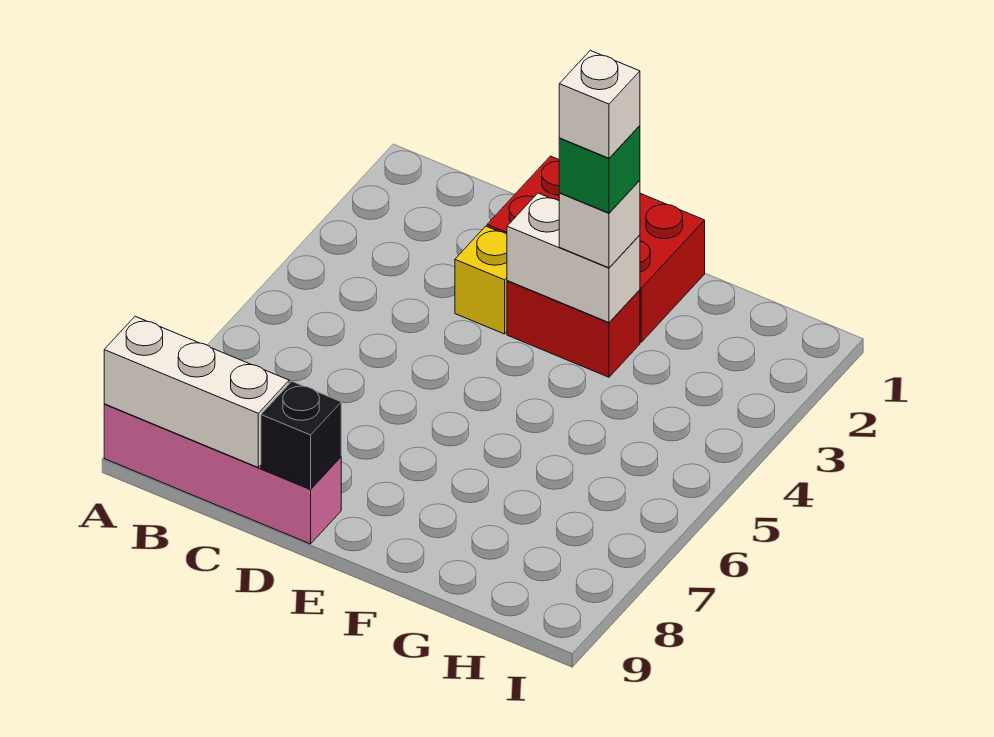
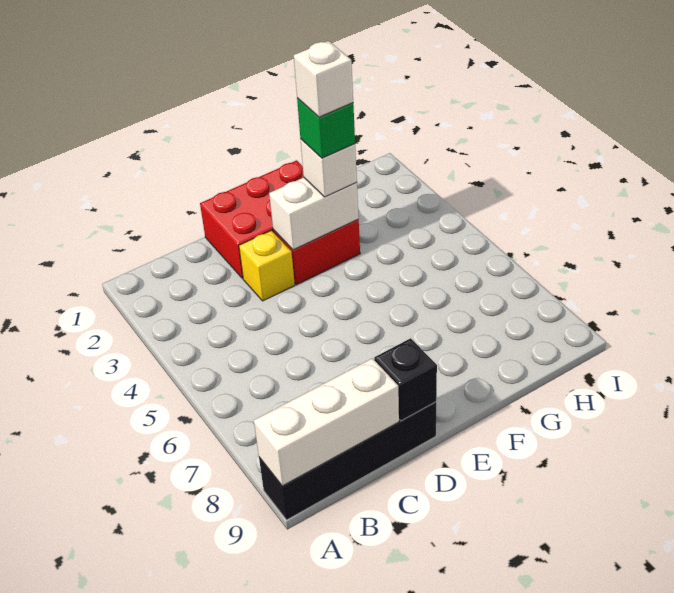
pink brick A9:D9 level 1 -> black brick A9:D9 level 1

